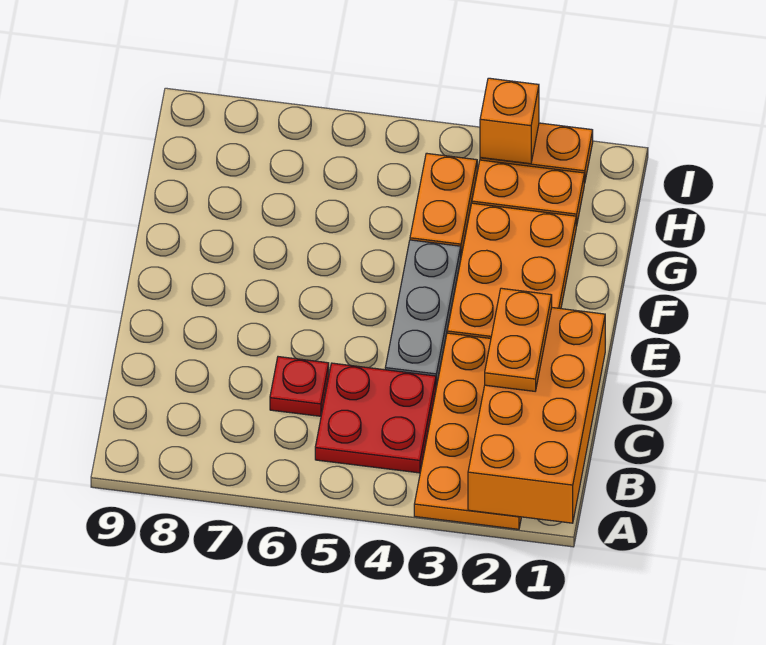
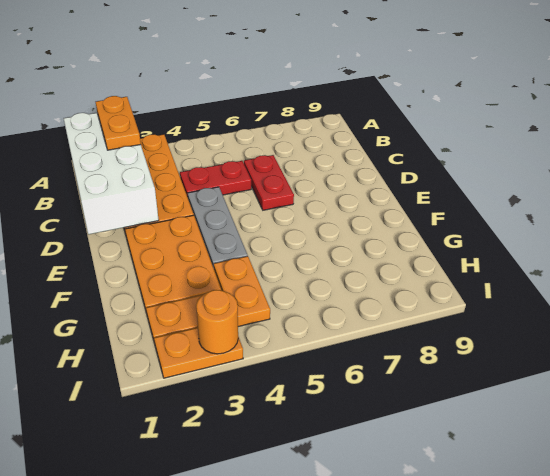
orange brick A1:D2 level 2 -> white brick A1:D2 level 2
red plate B4:C5 level 1 -> red plate C4:C5 level 1
orange plate C2:D2 level 3 -> orange plate A2:B2 level 3
red plate C6 level 1 -> red plate C6:D6 level 1
orange brick I3 level 2 -> orange round brick I3 level 2

